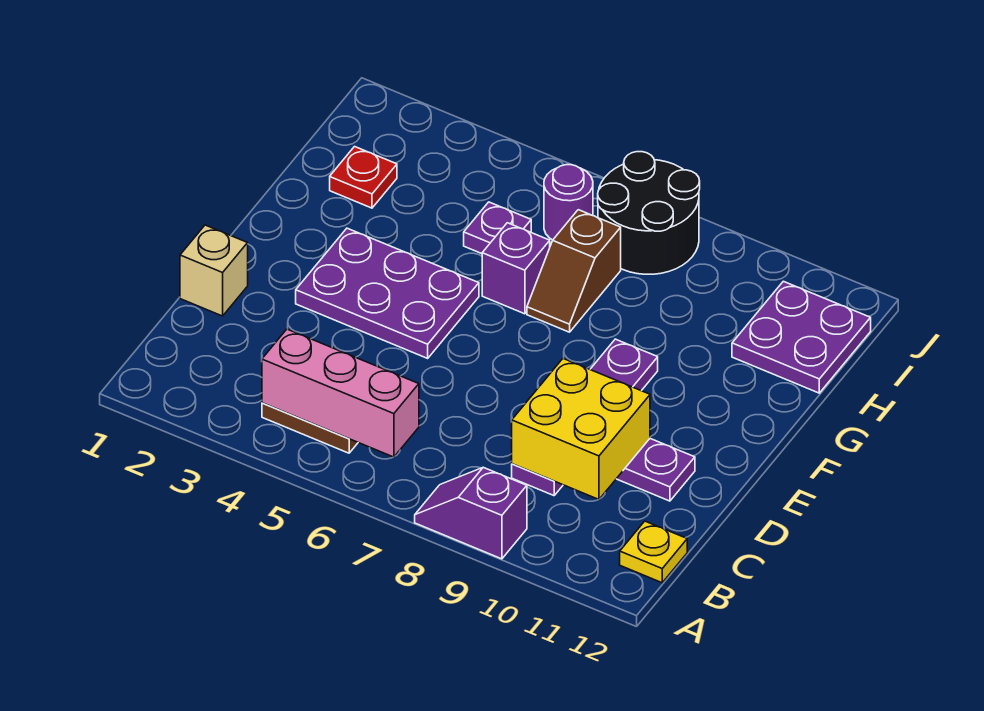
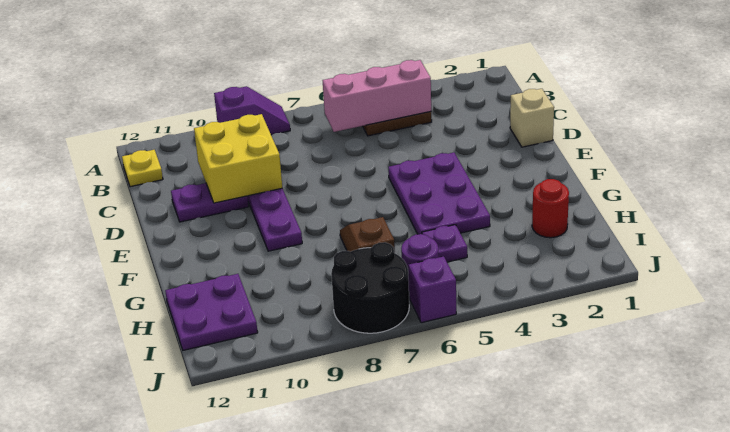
purple plate E3:F5 level 1 -> purple plate E4:G5 level 1
purple brick G6 level 1 -> purple brick J6 level 1
red plate H2 level 1 -> red round brick H2 level 1

